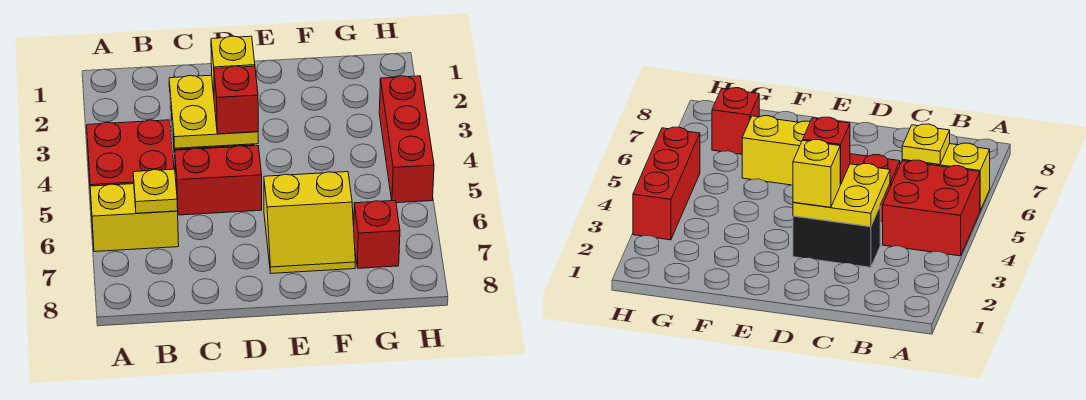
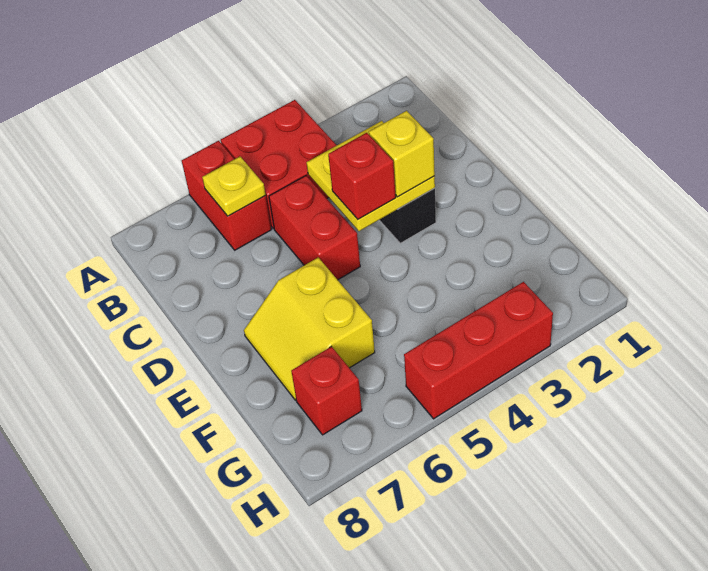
yellow brick A6:B6 level 1 -> red brick A6:B6 level 1

